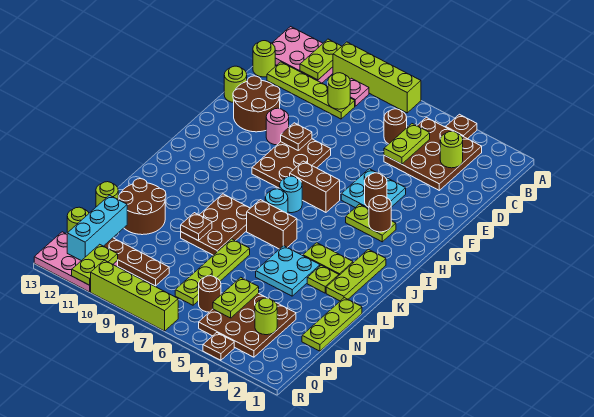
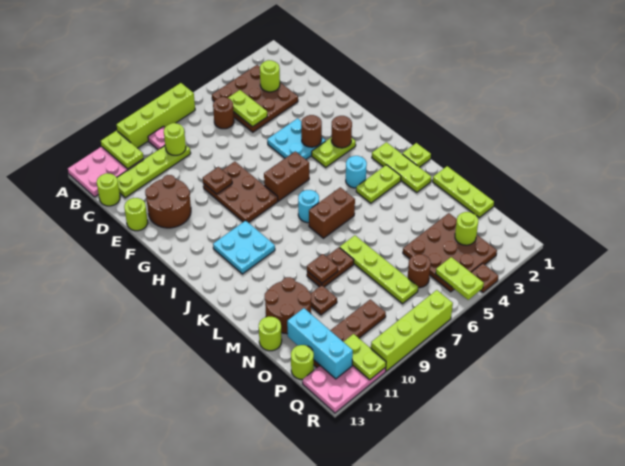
brown plate A4 level 1 -> brown plate N10 level 1
pink round brick F10 level 1 -> none
cyan round brick I7 level 1 -> cyan round brick J4 level 1
brown plate K8:M9 level 1 -> brown plate M8:M9 level 1
lime plate L3 level 1 -> lime plate K1 level 1
cyan plate L4:M5 level 1 -> cyan plate I10:J11 level 1
lime plate O5:P5 level 2 -> lime plate Q5:R5 level 2

